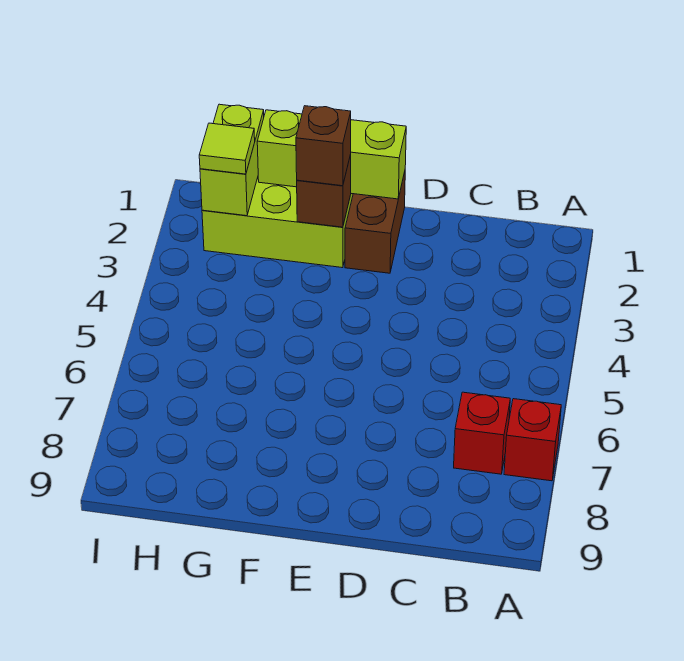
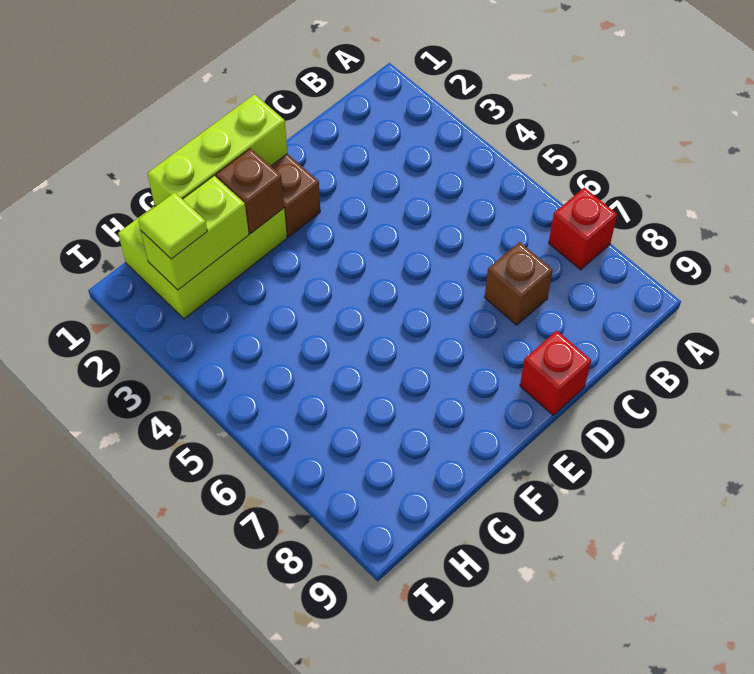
red brick B7 level 1 -> red brick D9 level 1
brown brick F2 level 3 -> brown brick C7 level 1
lime brick H1:H2 level 2 -> lime brick G2:H2 level 2

